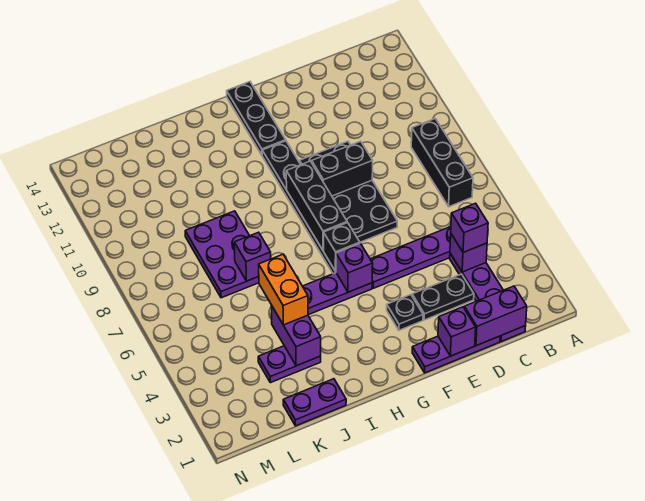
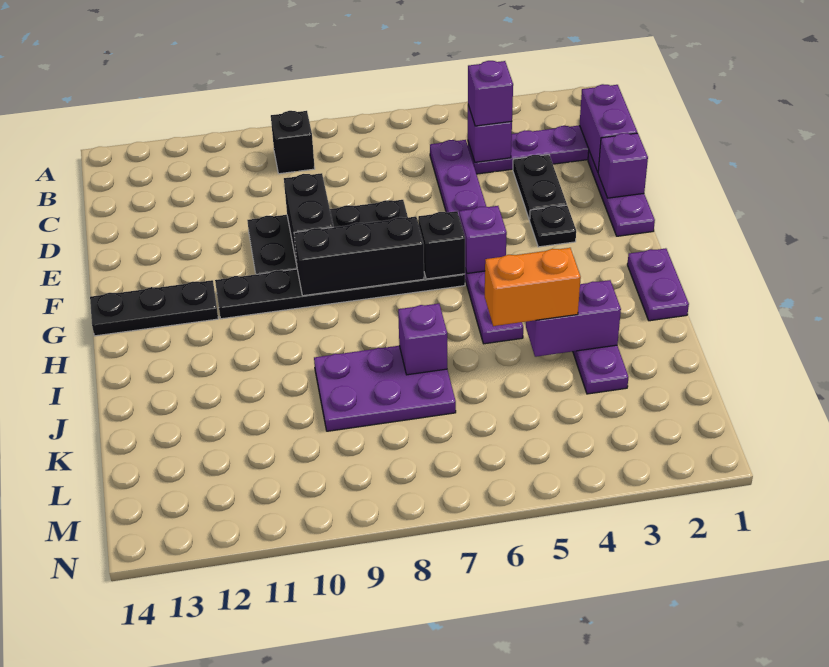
black brick B7:B9 level 1 -> black brick B9 level 1
purple plate J1:K1 level 1 -> purple plate H1:I1 level 1

